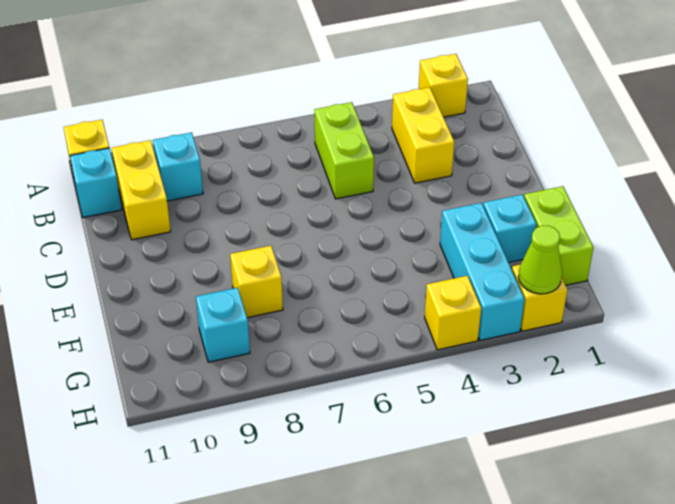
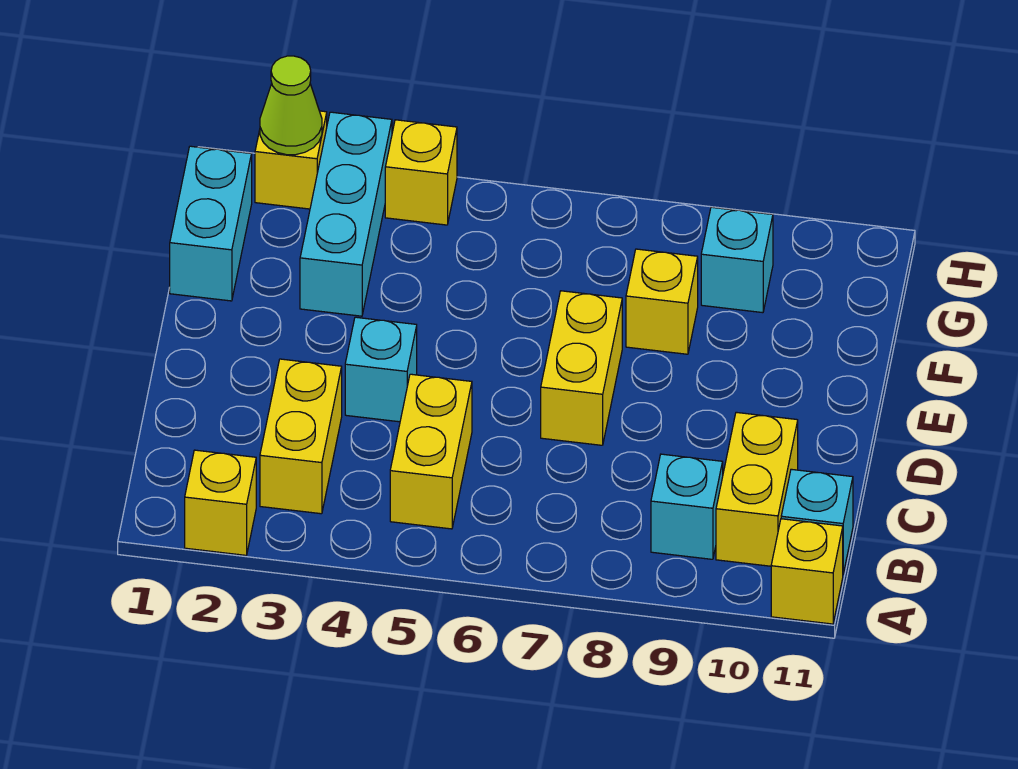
lime brick B5:C5 level 1 -> yellow brick B5:C5 level 1
none -> yellow brick D7:E7 level 1
lime brick F1:G1 level 1 -> cyan brick F1:G1 level 1
cyan brick F2 level 1 -> cyan brick D4 level 1

